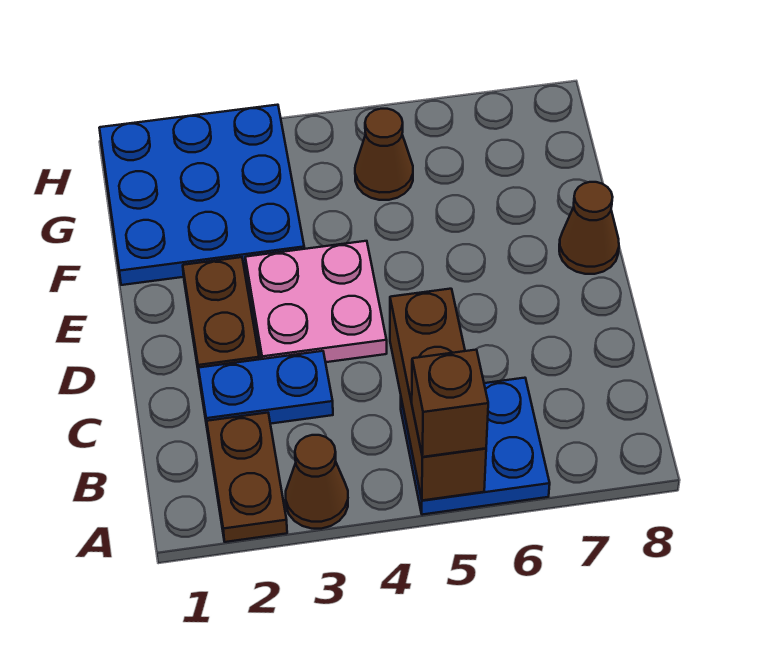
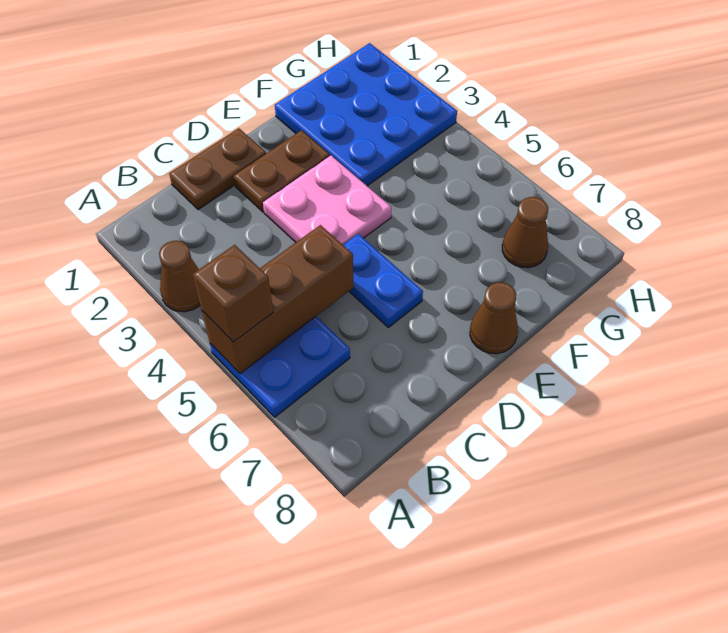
brown plate A2:B2 level 1 -> brown plate C1:D1 level 1
blue plate C2:C3 level 1 -> blue plate D5:D6 level 1
brown cone G5 level 1 -> brown cone G7 level 1

